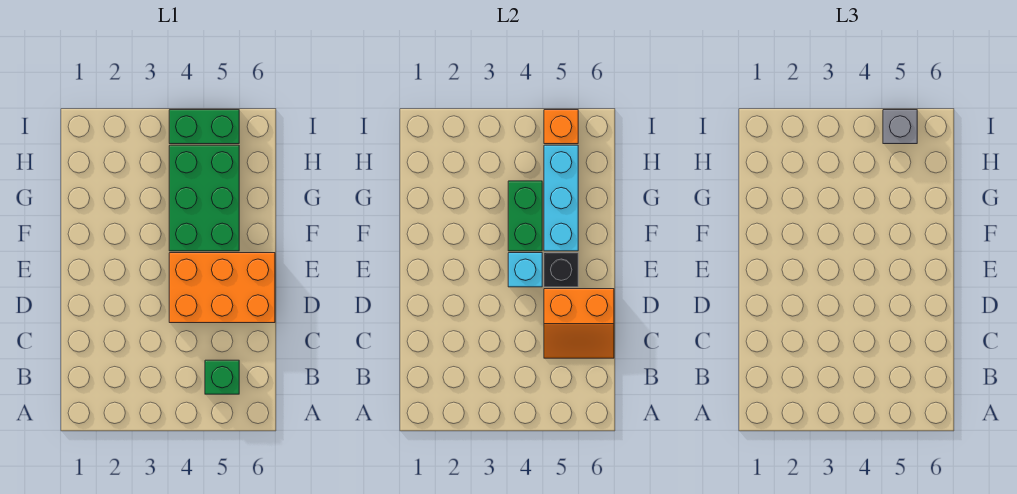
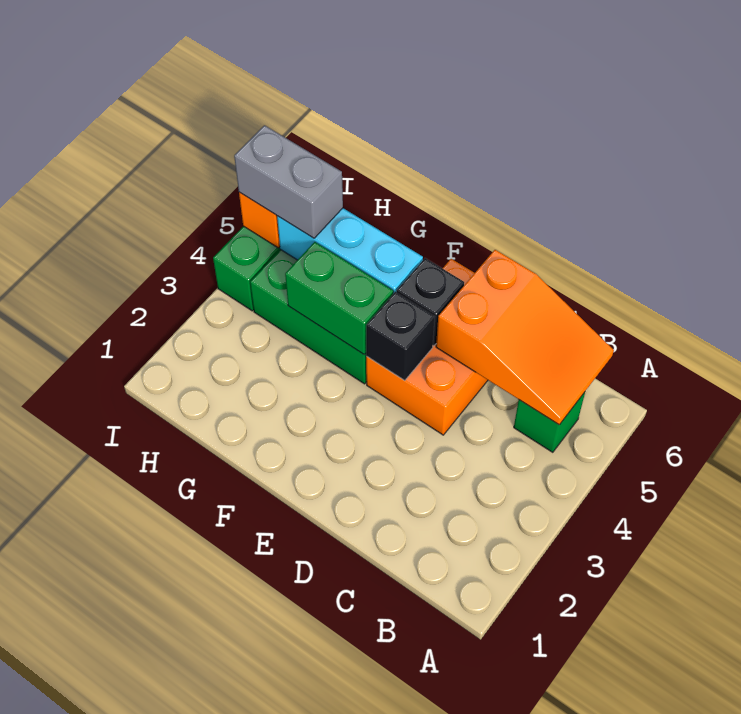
orange slope C5:D6 level 2 top D -> orange slope B5:D6 level 2 top D
cyan brick E4 level 2 -> black brick E4 level 2
grey brick I5 level 3 -> grey brick H5:I5 level 3

